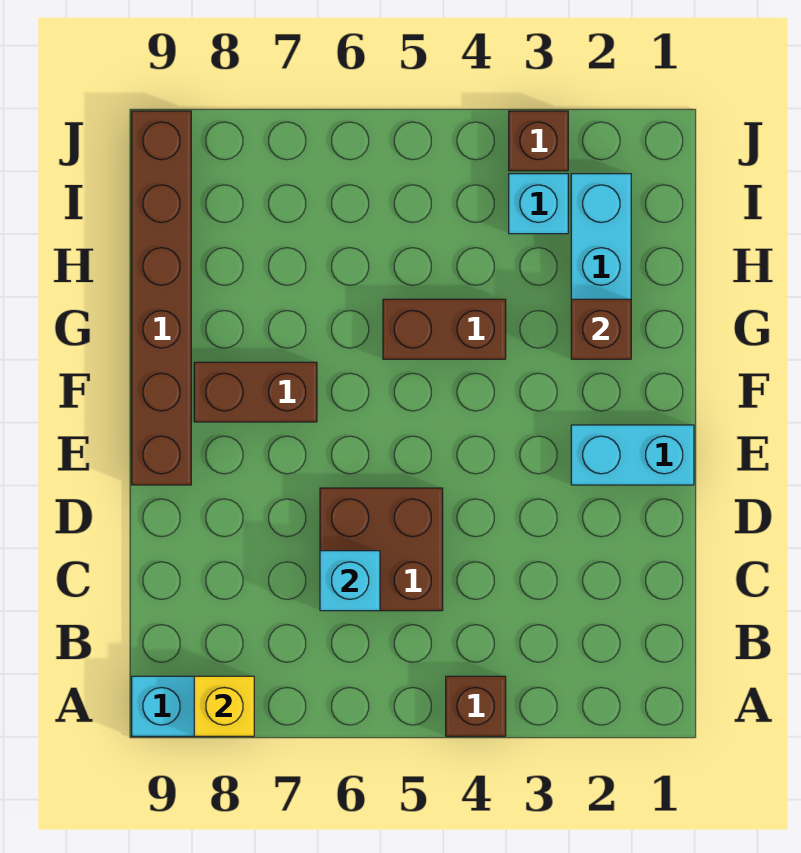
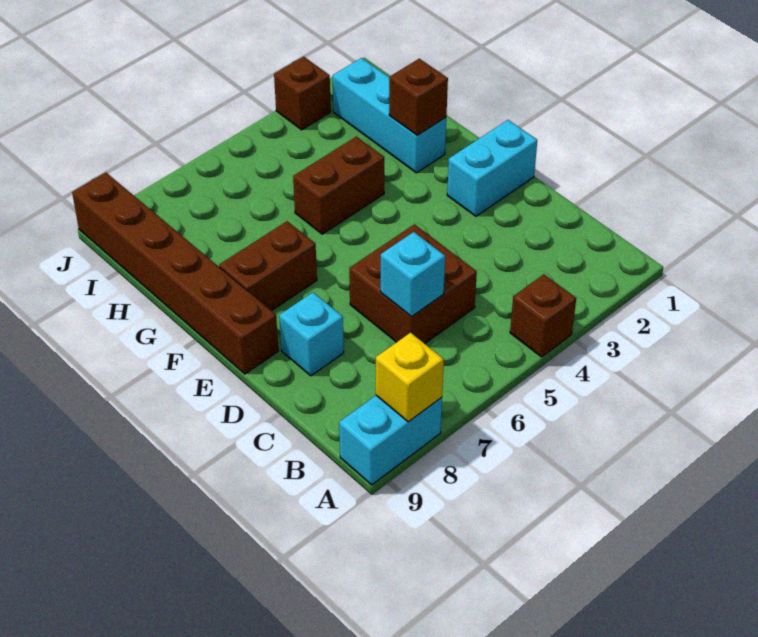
cyan brick I3 level 1 -> cyan brick D8 level 1

